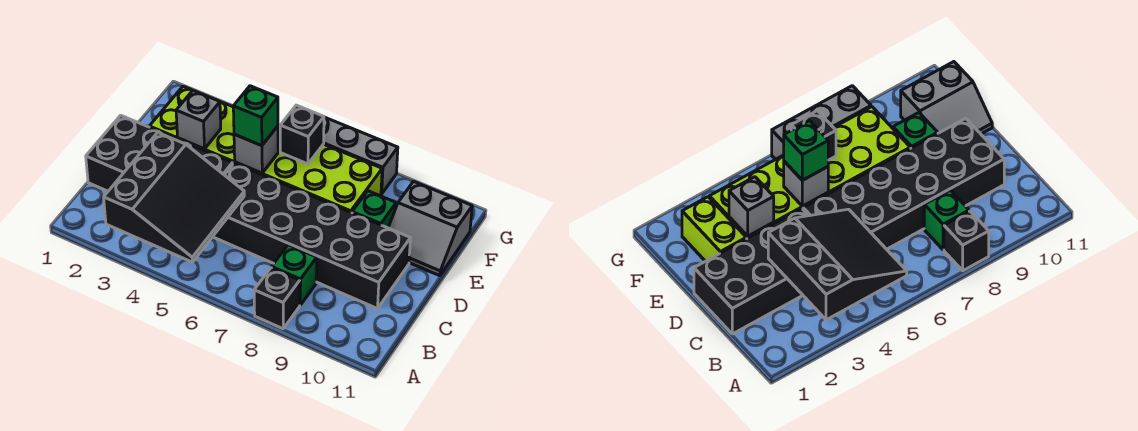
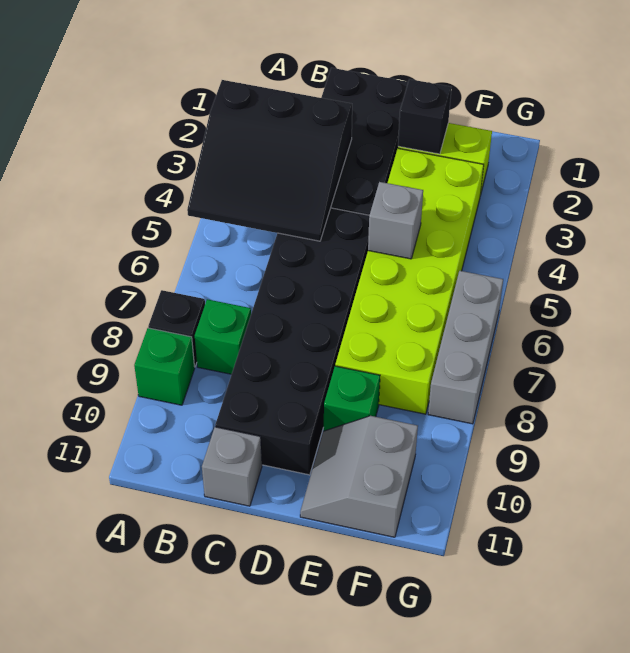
grey brick E3 level 2 -> grey brick C11 level 1
green brick E5 level 3 -> green brick A9 level 1
black brick F6 level 2 -> black brick E2 level 2

